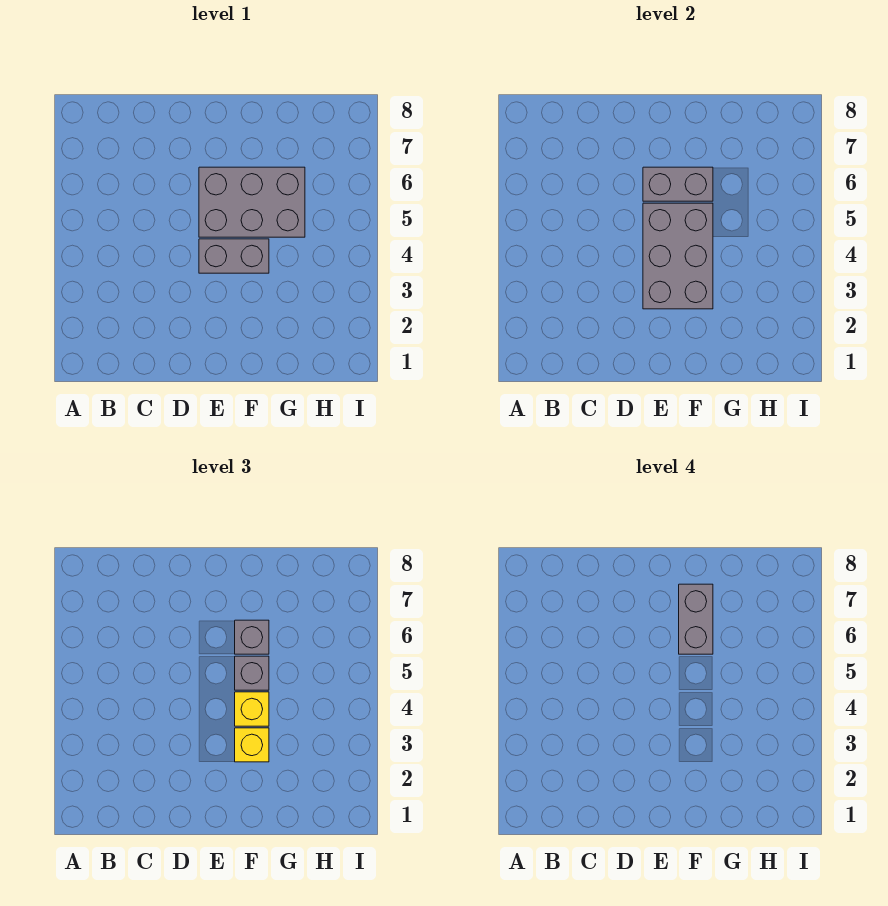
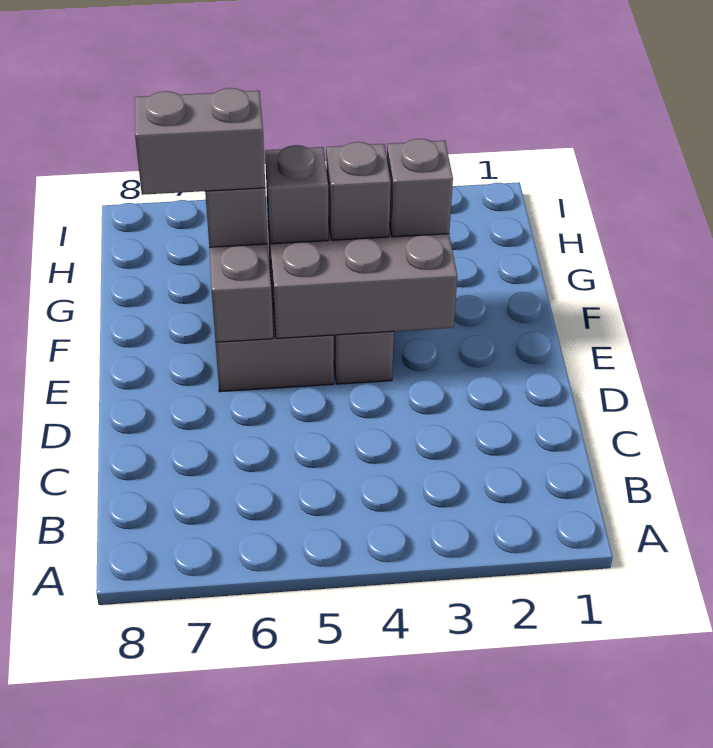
yellow brick F3 level 3 -> grey brick F3 level 3
yellow brick F4 level 3 -> grey brick F4 level 3

